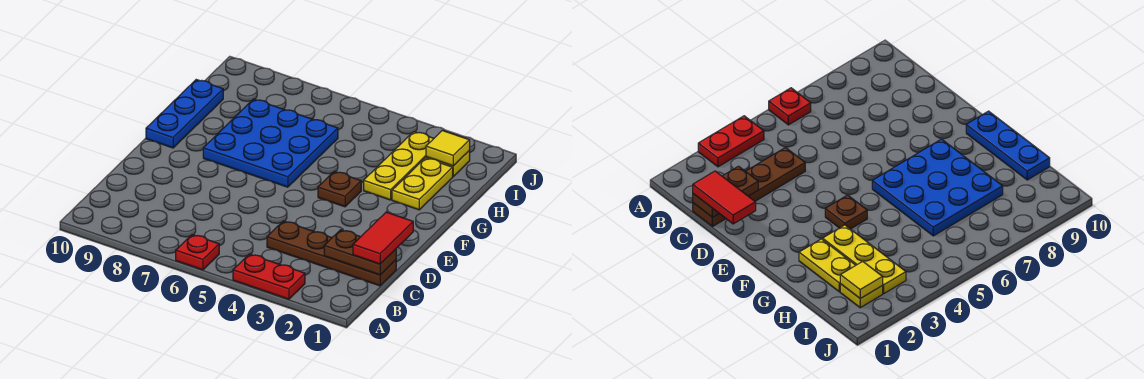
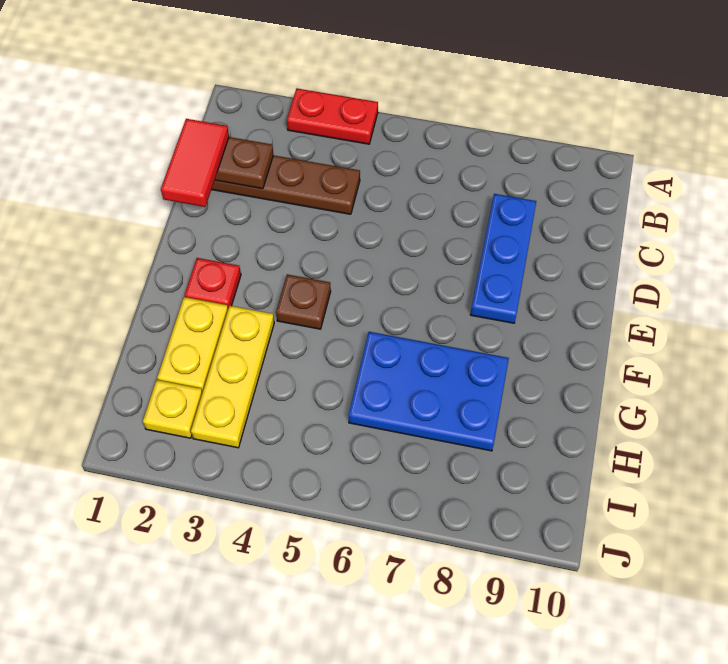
red plate A6 level 1 -> red plate F2 level 1
blue plate F6:H8 level 1 -> blue plate G6:H8 level 1
blue plate F10:H10 level 1 -> blue plate C8:E8 level 1
yellow tile I2 level 2 -> none

